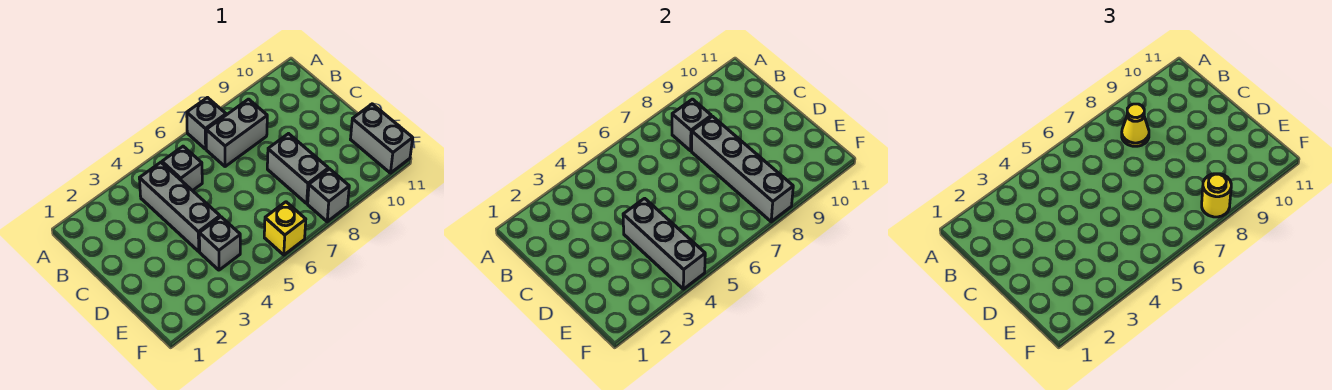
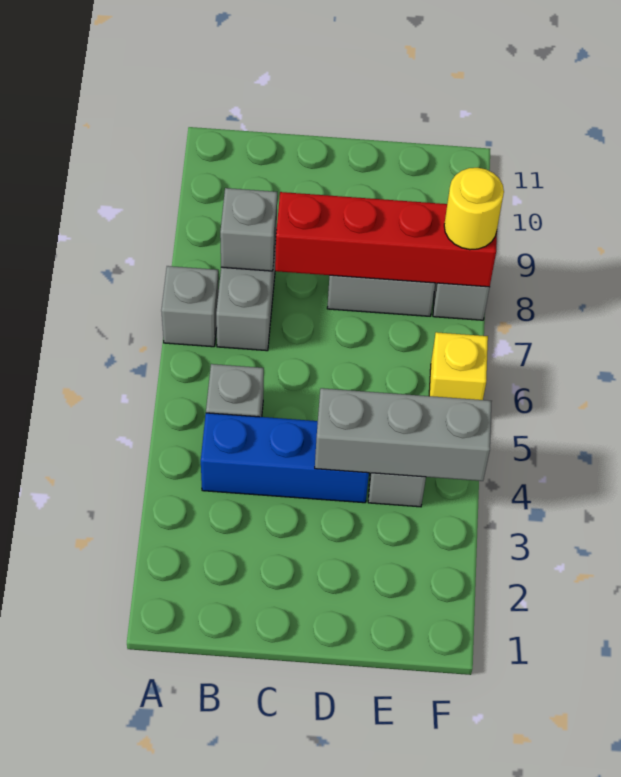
grey brick B4:D4 level 1 -> blue brick B4:D4 level 1
yellow cone B8 level 3 -> none
grey brick C8:F8 level 2 -> red brick C8:F8 level 2
grey brick E11:F11 level 1 -> none

